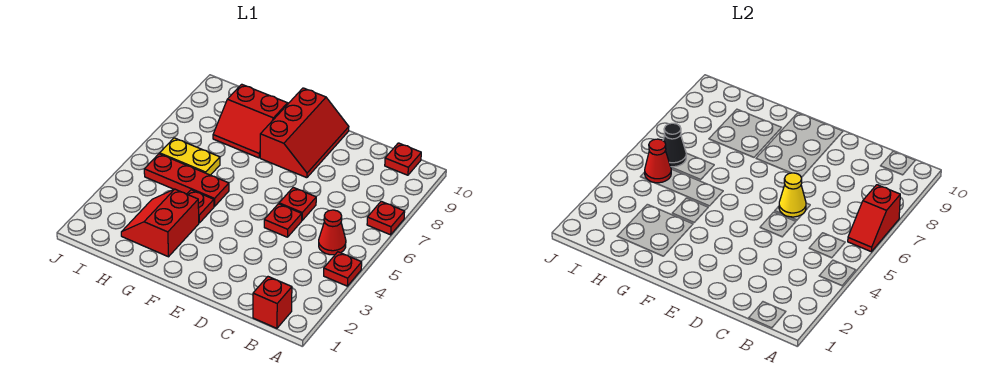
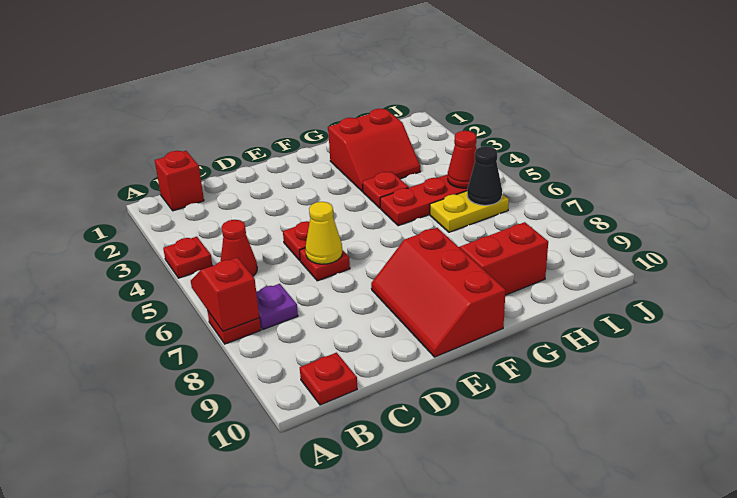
none -> purple plate B7 level 1
red slope G2:H3 level 1 top G -> red slope G2:H3 level 1 top 2

